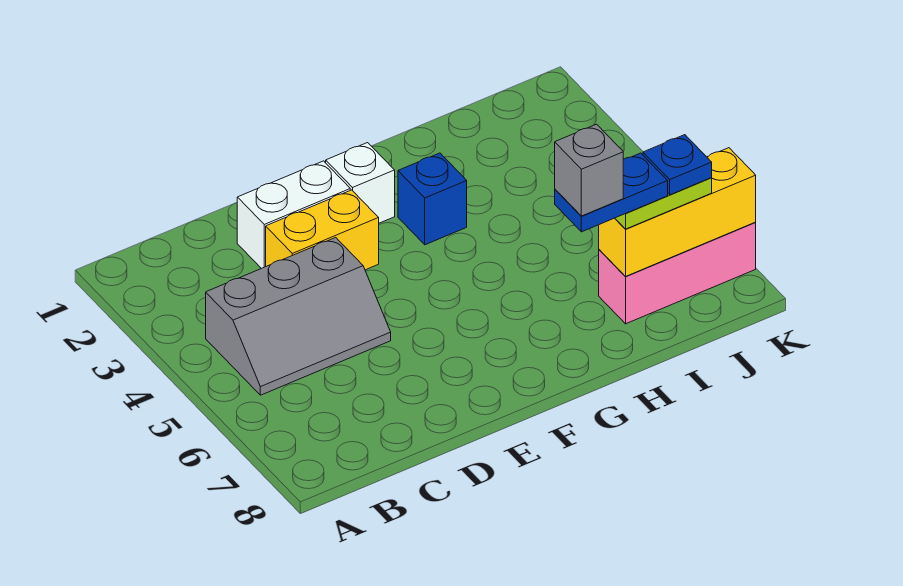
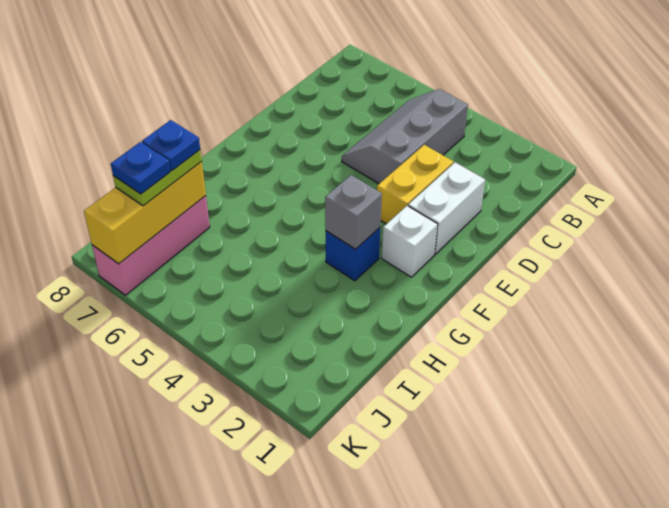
blue plate H7:I7 level 4 -> blue plate I7 level 4
grey brick H7 level 5 -> grey brick G3 level 2

